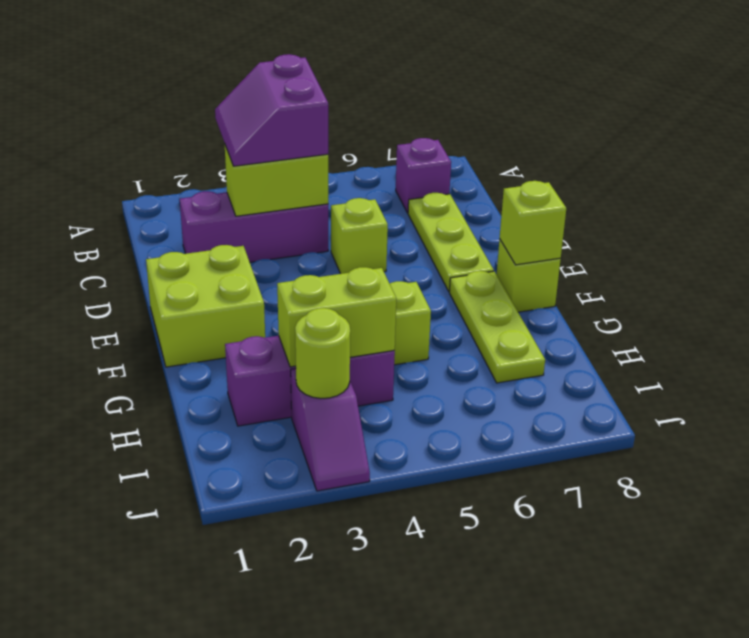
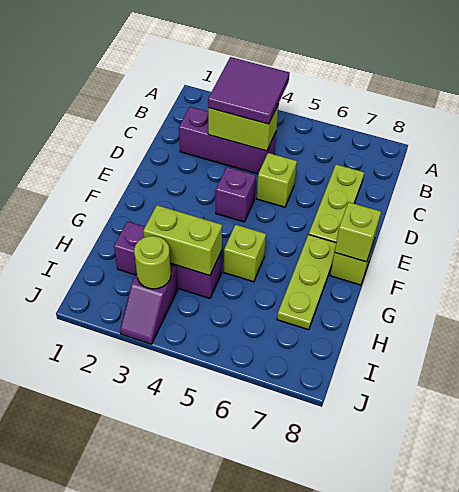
purple slope B3:C4 level 3 top 4 -> purple tile B3:C4 level 3
purple brick B7 level 1 -> purple brick E4 level 1
lime brick E1:F2 level 1 -> none

